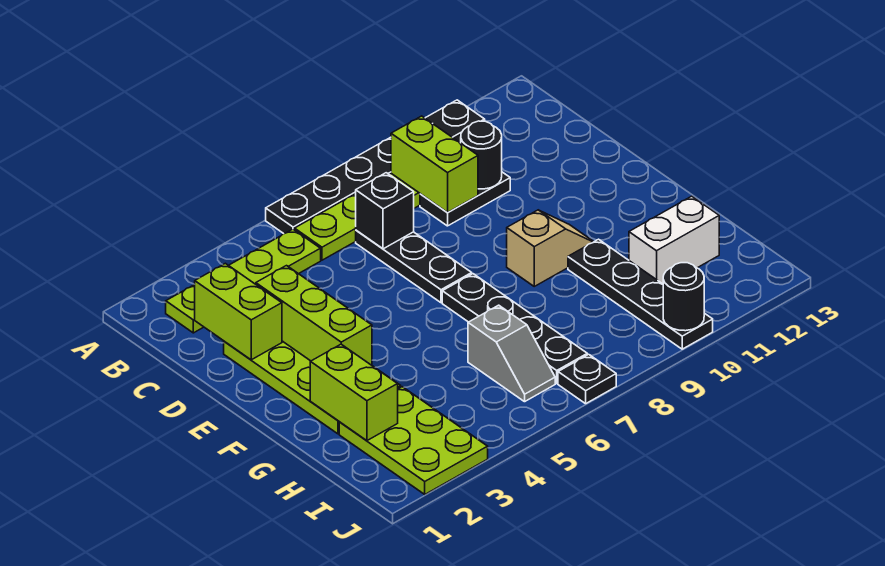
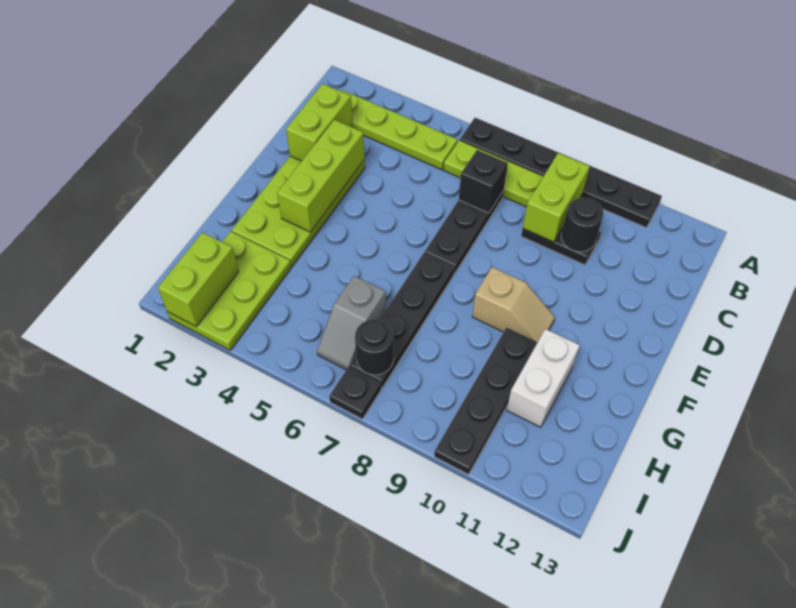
lime brick G2:H2 level 2 -> lime brick I2:J2 level 2
white brick H11:H12 level 1 -> white brick G11:H11 level 1
black round brick J10 level 2 -> black round brick I7 level 2

